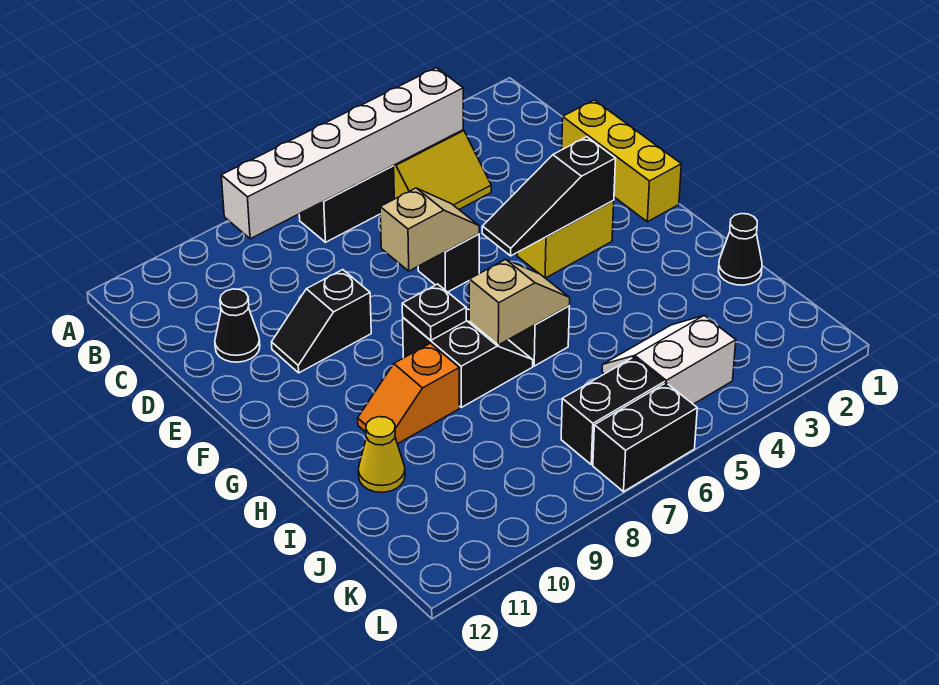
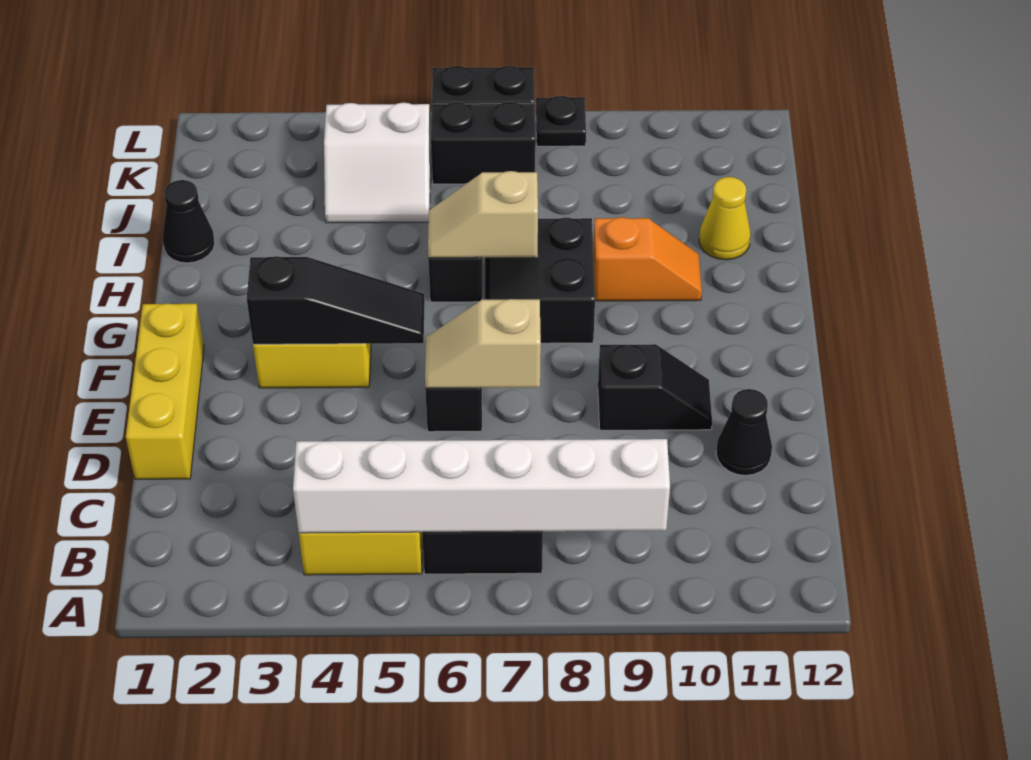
black plate G8 level 2 -> black plate L8 level 1

